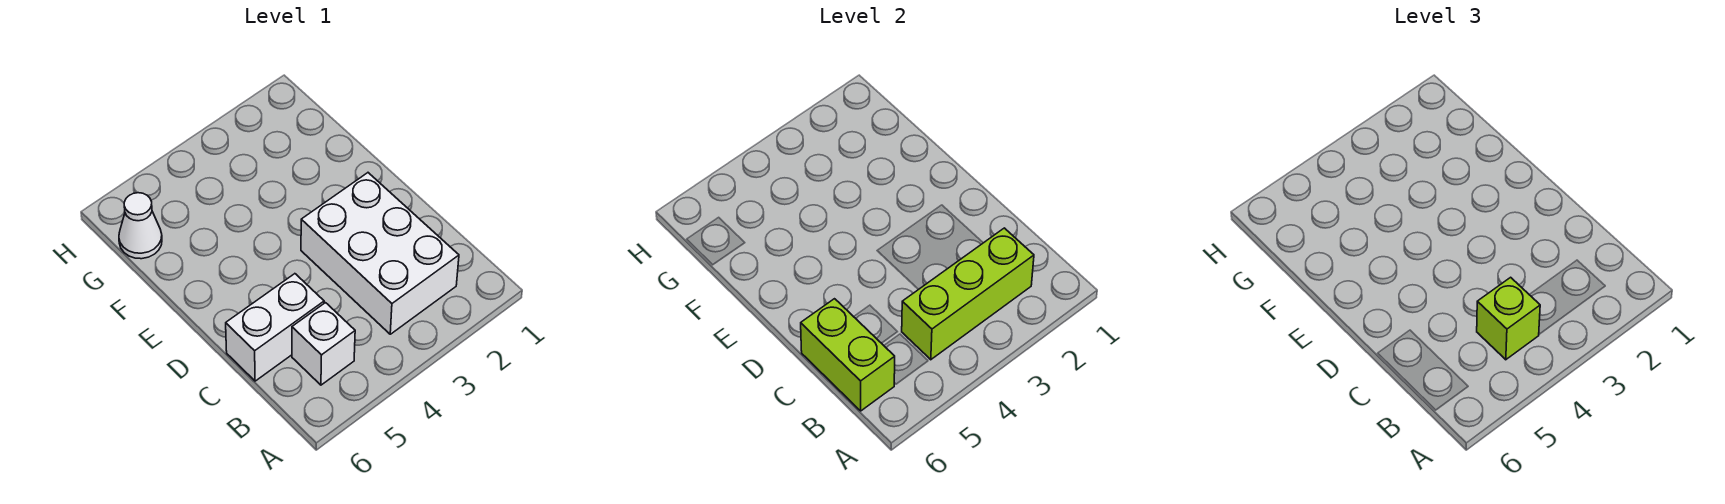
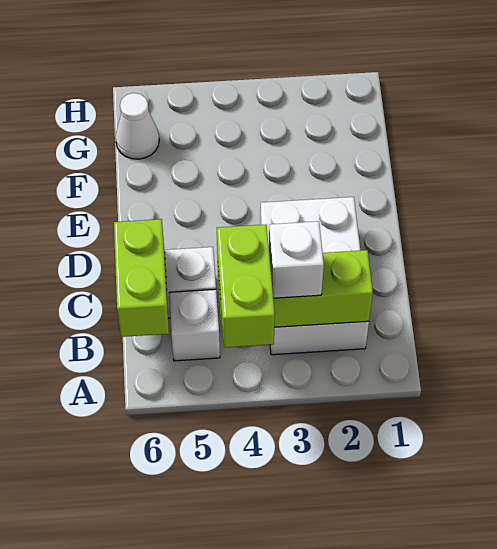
none -> white brick B3 level 3
lime brick B4 level 3 -> lime brick A4:B4 level 3

